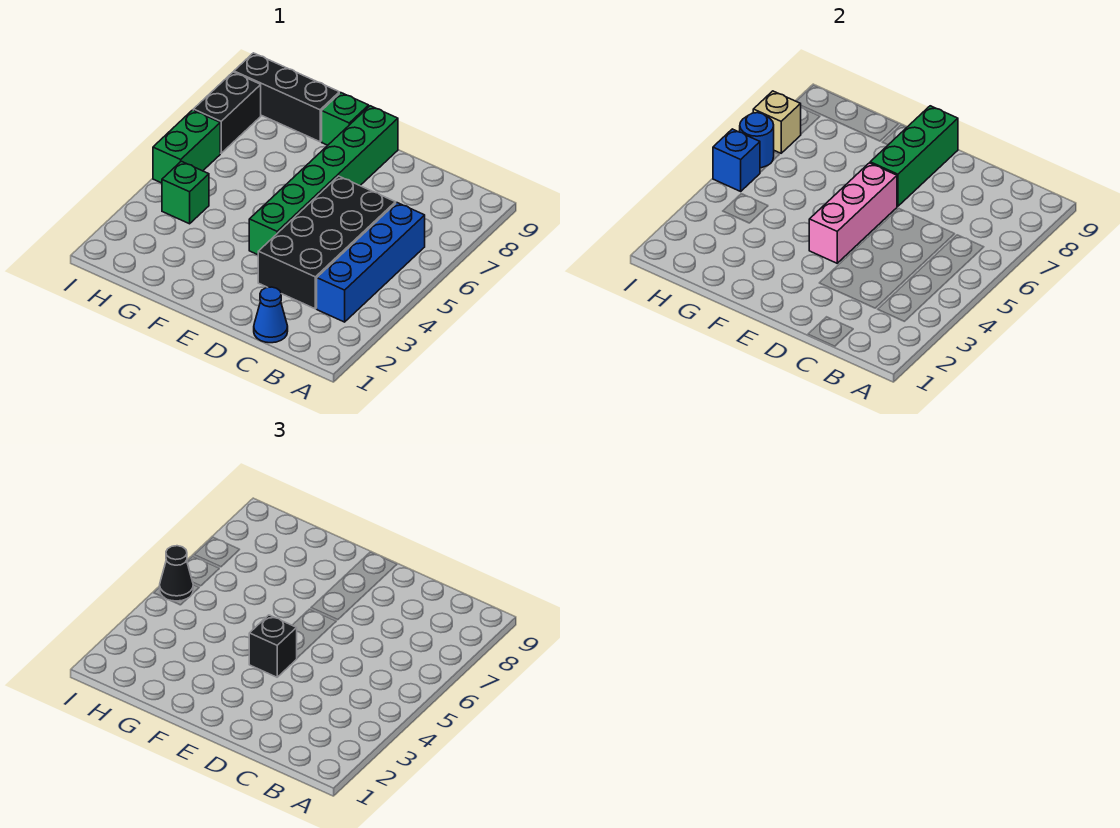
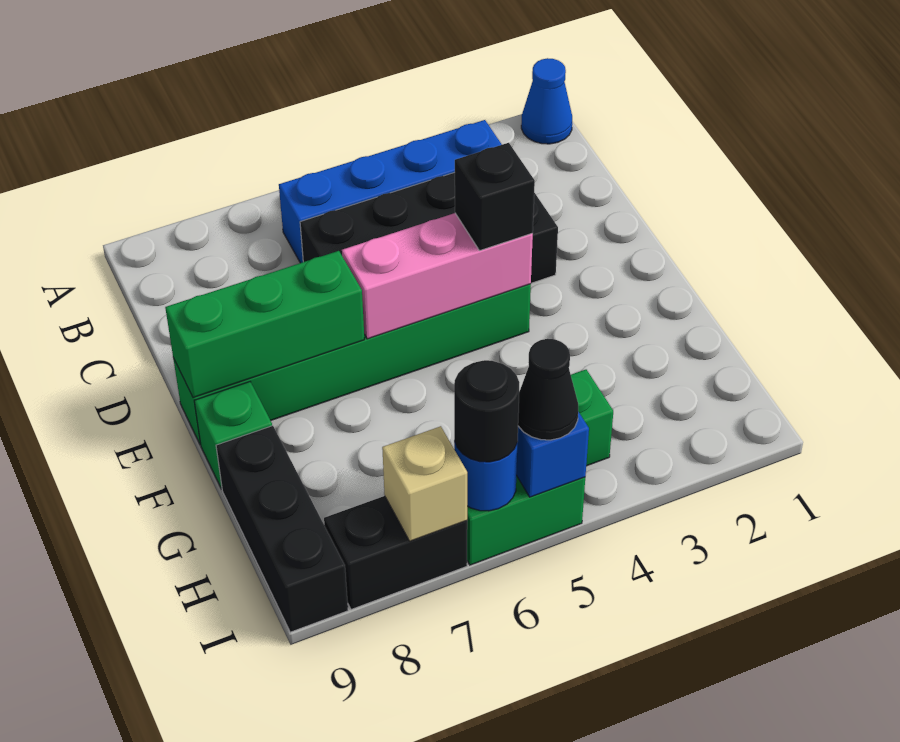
blue cone C1 level 1 -> blue cone A1 level 1
none -> black round brick I6 level 3

